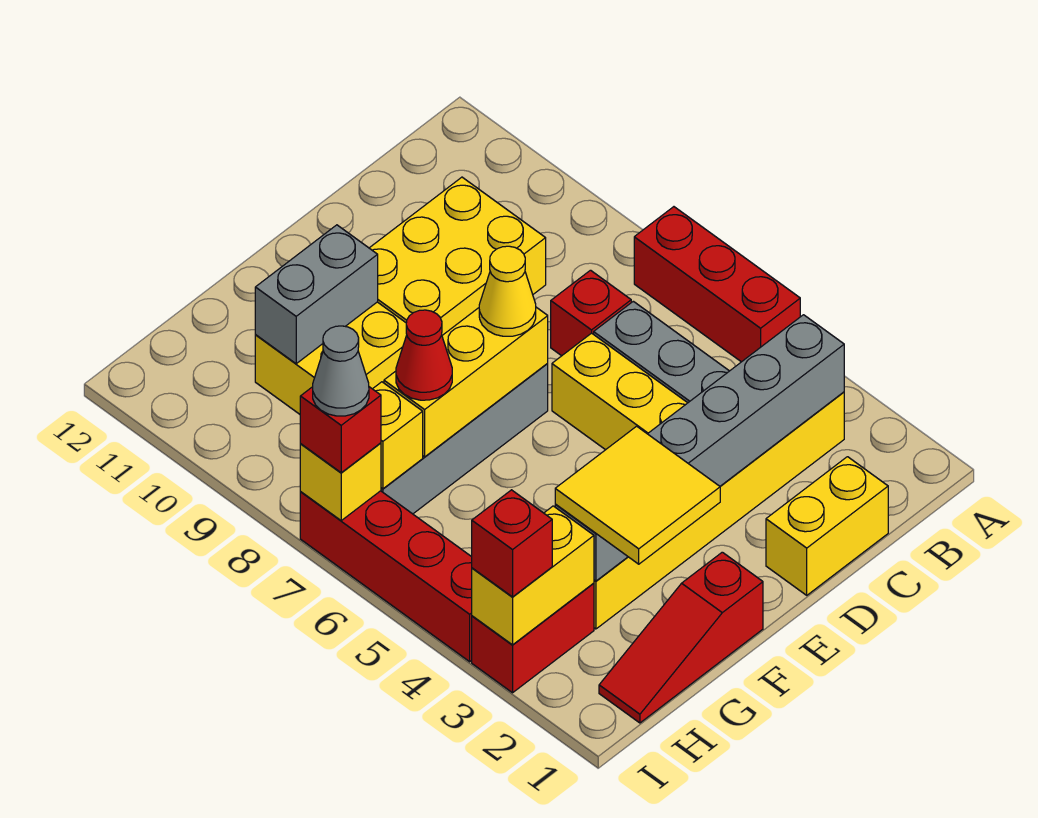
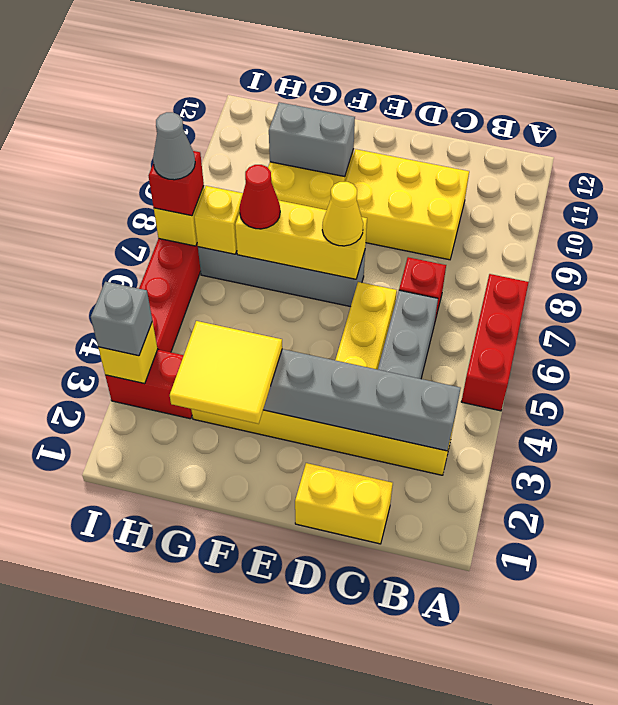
red slope F1:H1 level 1 top F -> none
yellow brick H3:I3 level 2 -> yellow brick I3 level 2
red brick I3 level 3 -> grey brick I3 level 3

